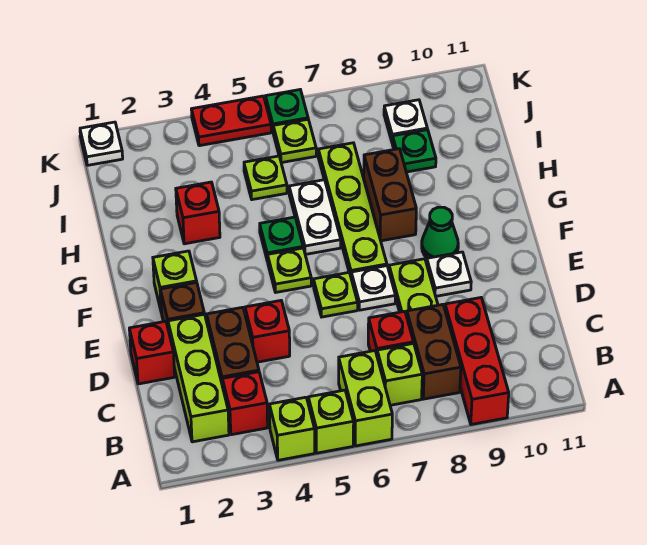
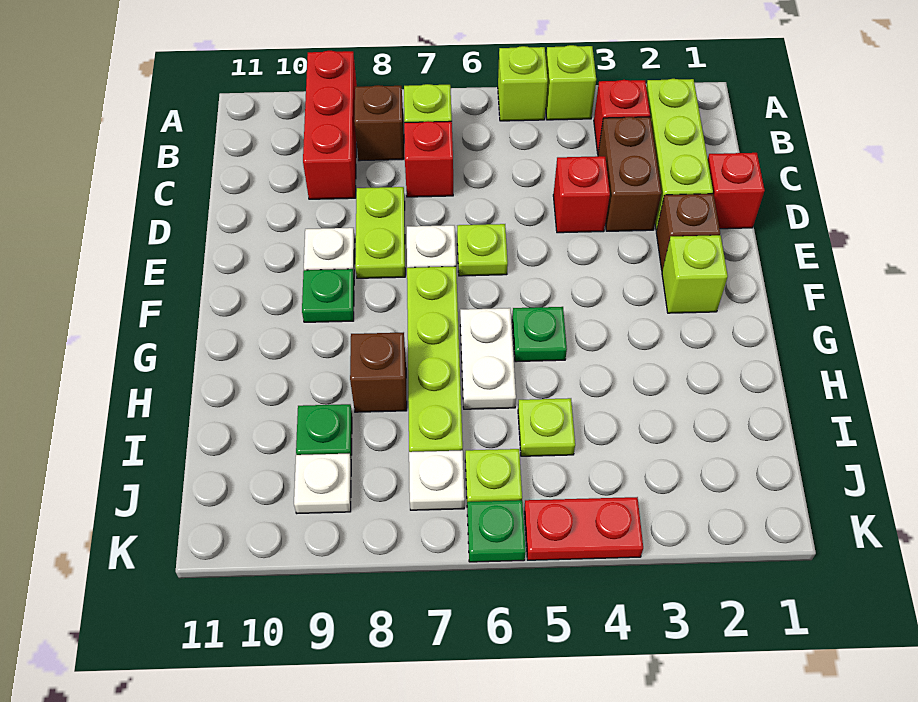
lime brick A6:B6 level 1 -> none
brown brick B8:C8 level 1 -> brown brick B8 level 1
lime plate F5 level 1 -> none
green cone F9 level 1 -> green plate F9 level 1
brown brick G8:H8 level 1 -> brown brick H8 level 1
red brick H3 level 1 -> none
white plate K1 level 1 -> white plate J7 level 1

